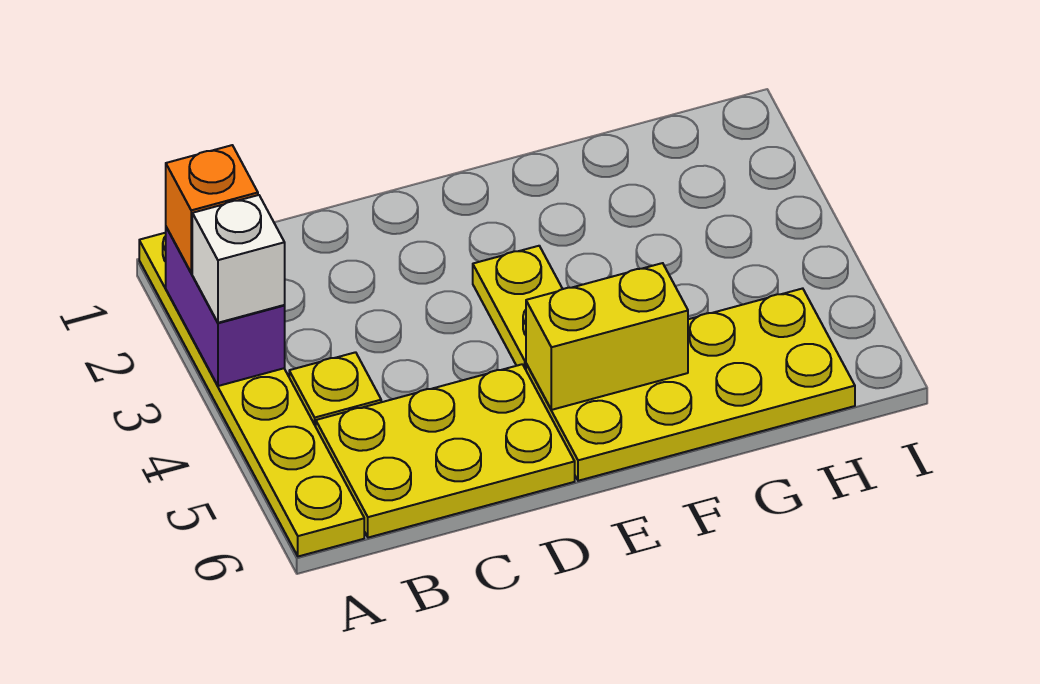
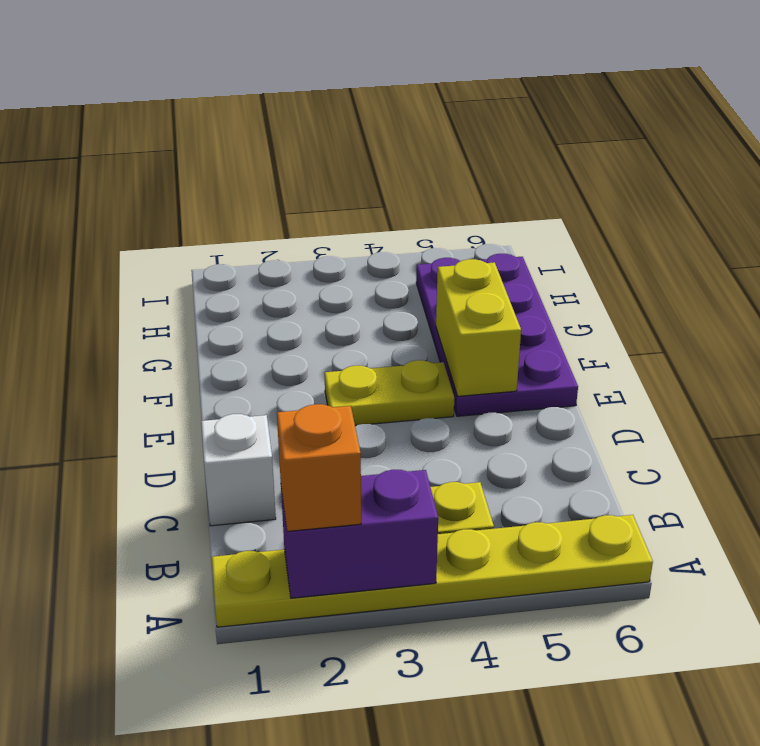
white brick A3 level 3 -> white brick C1 level 1
yellow plate B5:D6 level 1 -> none
yellow plate E5:H6 level 1 -> purple plate E5:H6 level 1

